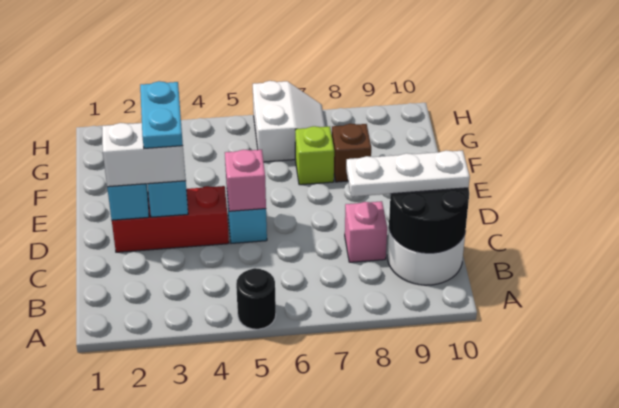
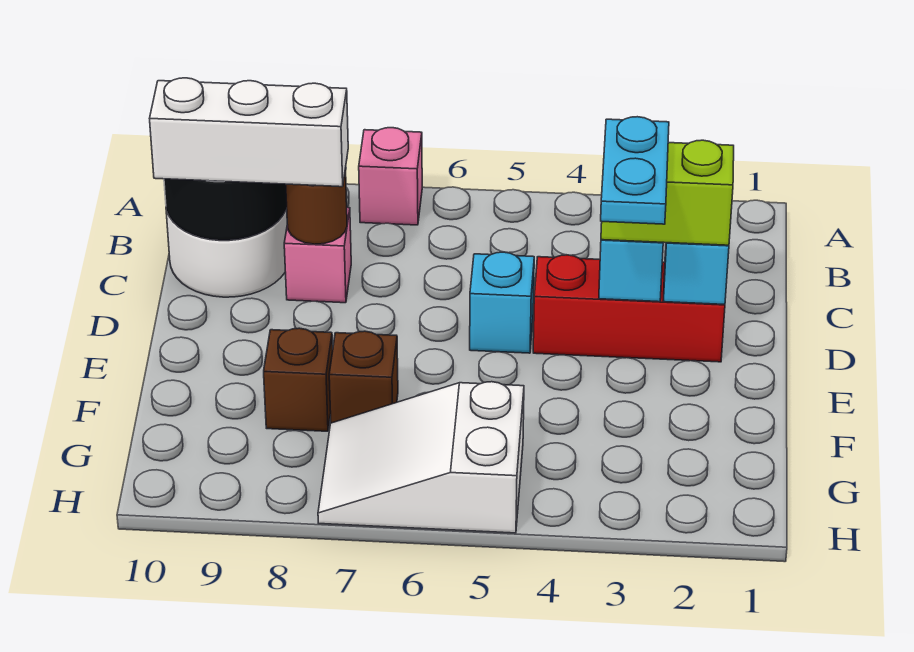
black round brick A5 level 1 -> none
none -> brown round brick C8 level 2
white plate C8:C10 level 3 -> white brick C8:C10 level 3
white brick D2:D3 level 3 -> lime brick D2:D3 level 3
pink brick D5 level 2 -> pink brick A7 level 1
lime brick F7 level 1 -> brown brick F7 level 1
white slope G6:H7 level 1 top 6 -> white slope G5:H7 level 1 top 5

